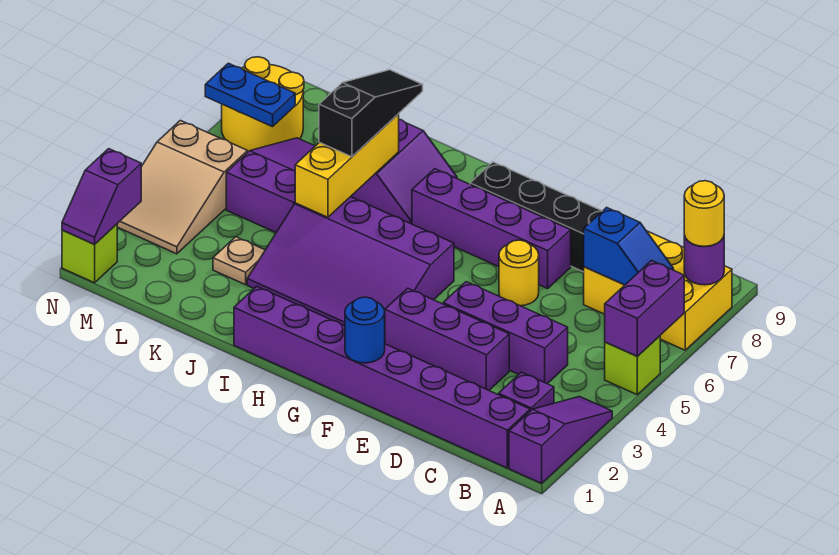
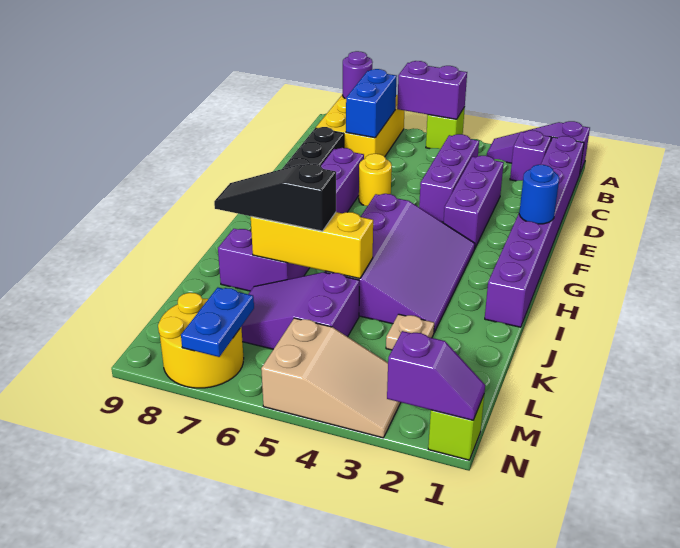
yellow round brick A8 level 3 -> none
blue slope B7:C7 level 2 top C -> blue brick B7:C7 level 2

